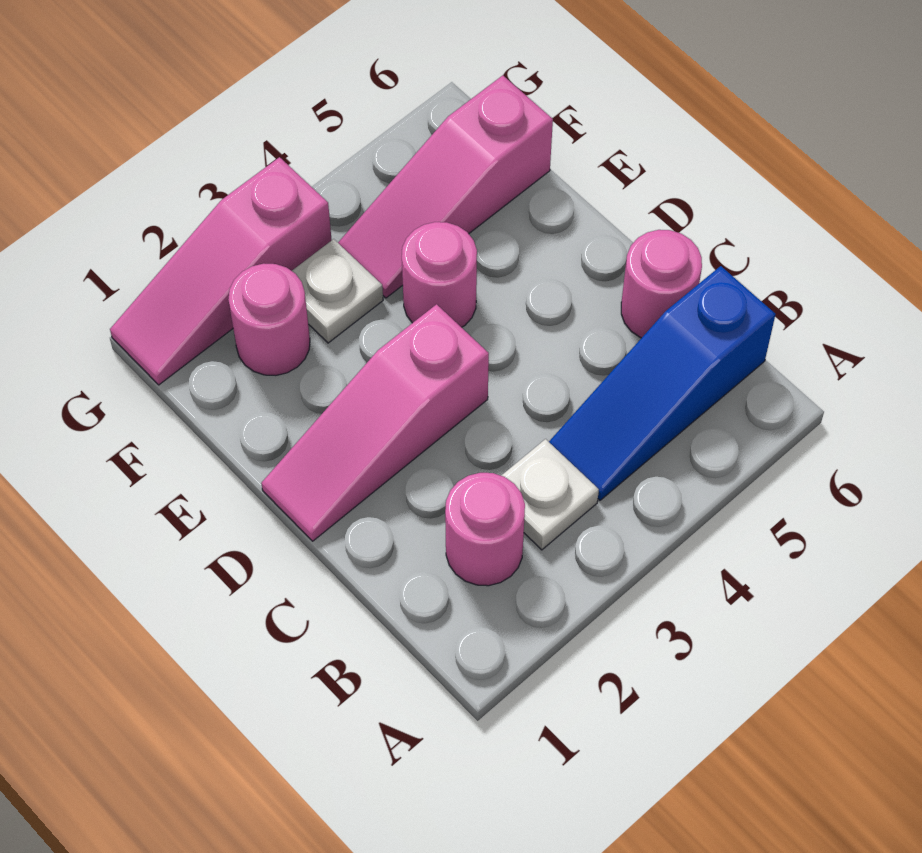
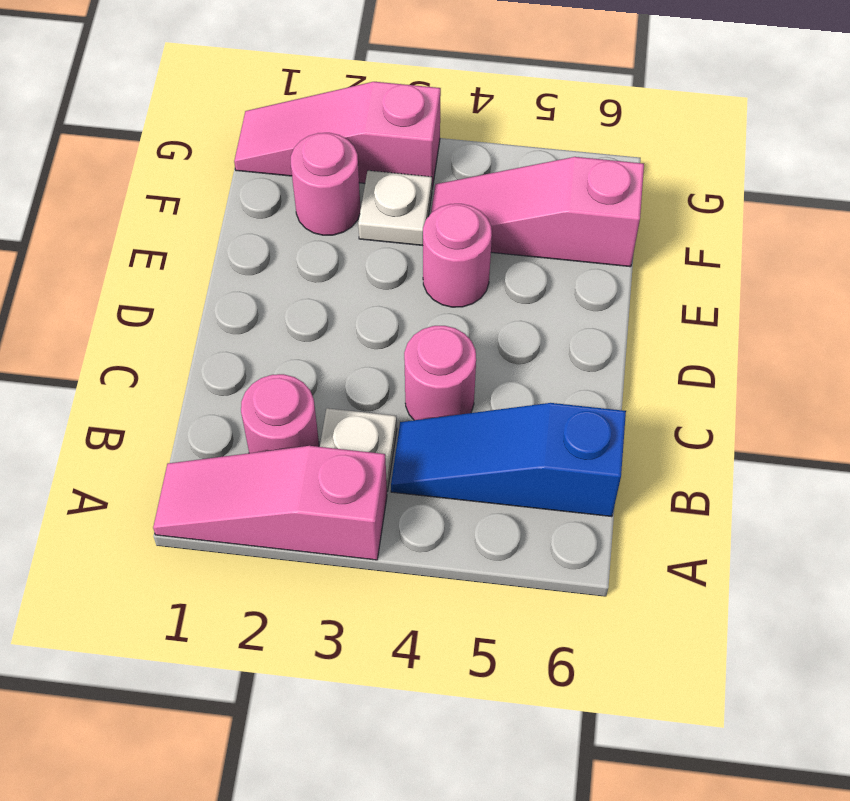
pink round brick C6 level 1 -> pink round brick C4 level 1
pink slope D1:D3 level 1 top 3 -> pink slope A1:A3 level 1 top 3

